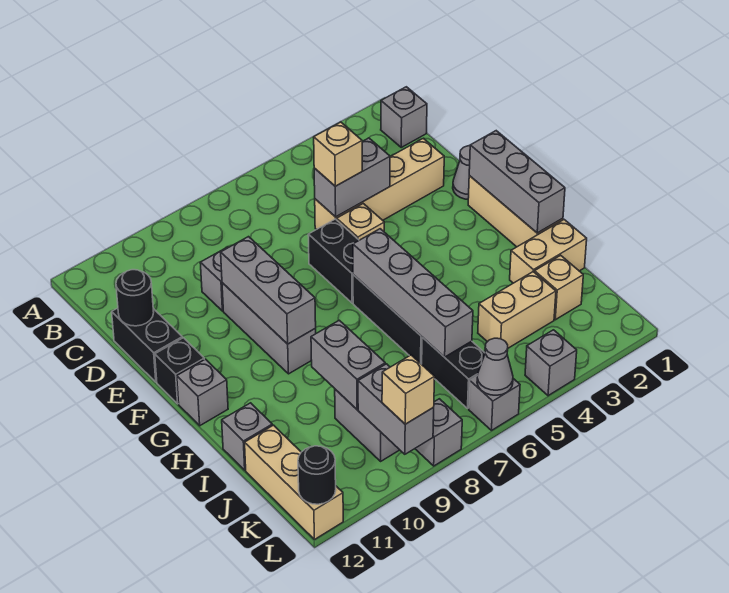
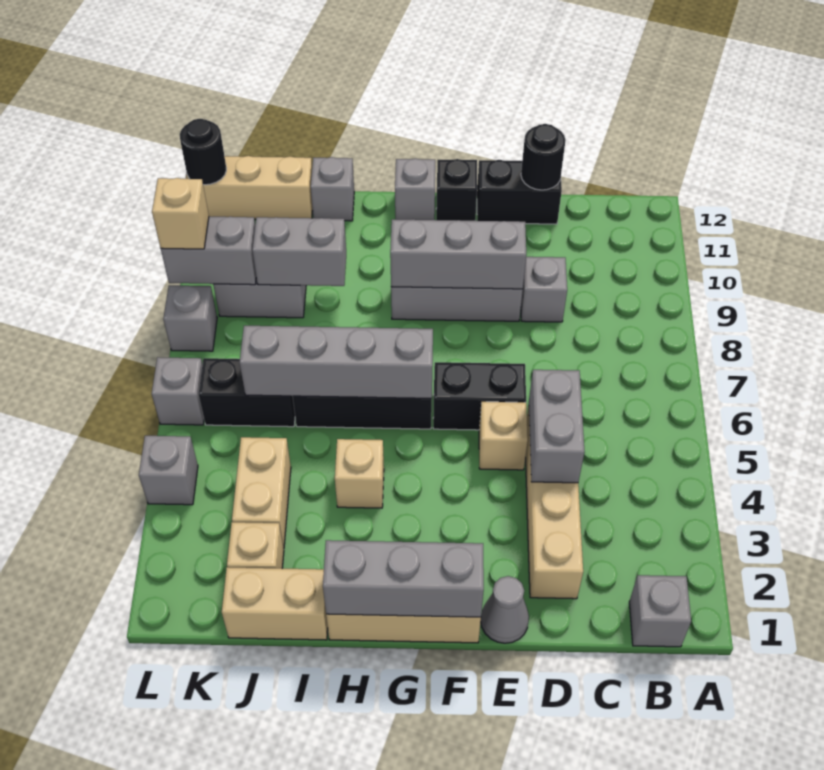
tan brick D5 level 3 -> tan brick H4 level 1
tan brick I1:I2 level 1 -> tan brick I1:J1 level 1
grey cone L6 level 2 -> none

